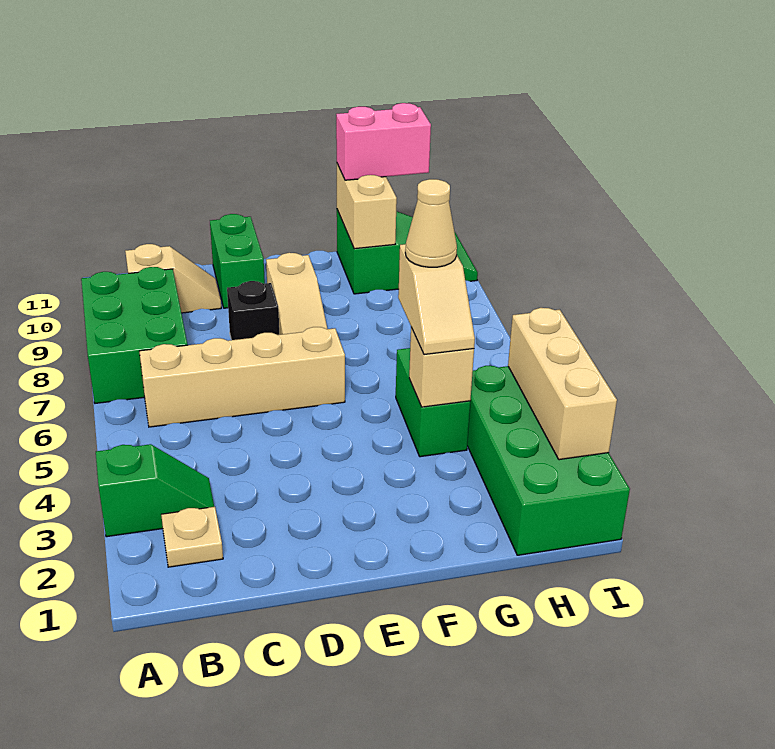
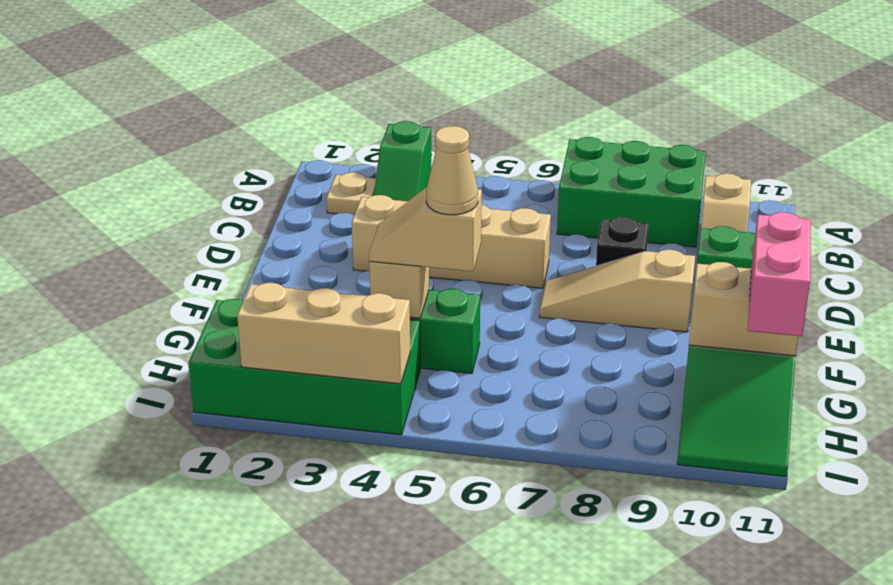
tan brick B6:E6 level 1 -> tan brick D3:D6 level 1

